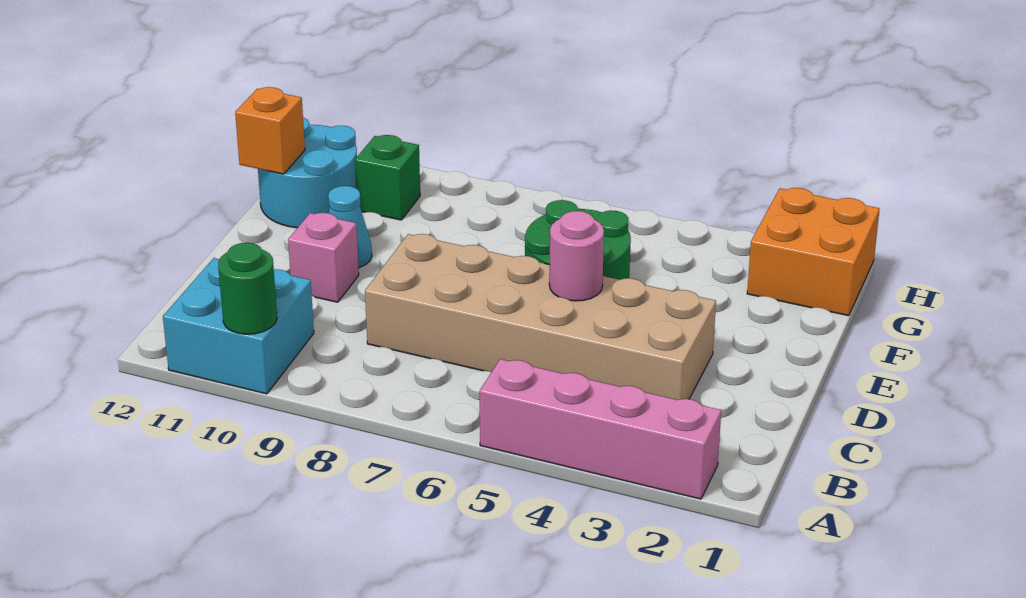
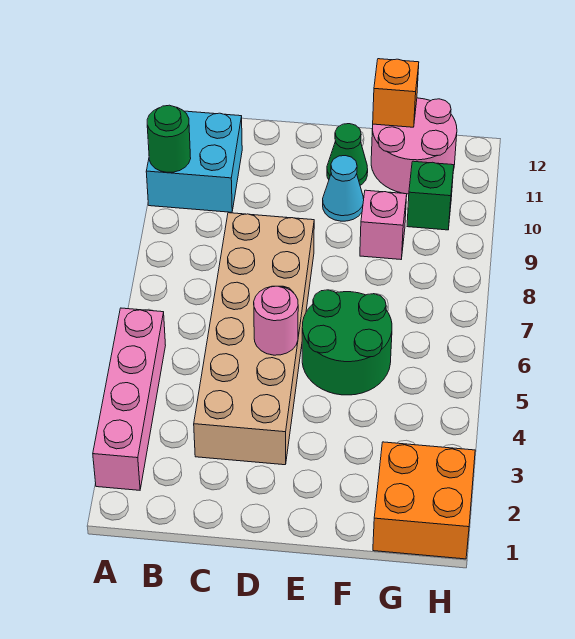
pink brick D10 level 1 -> pink brick F9 level 1
none -> green cone E11 level 1
cyan round brick F11:G12 level 1 -> pink round brick F11:G12 level 1

